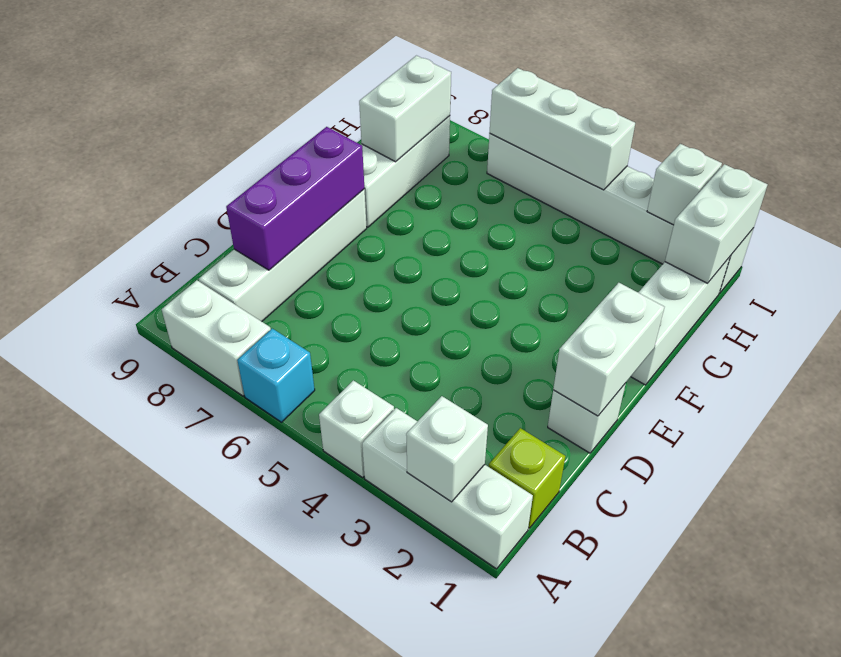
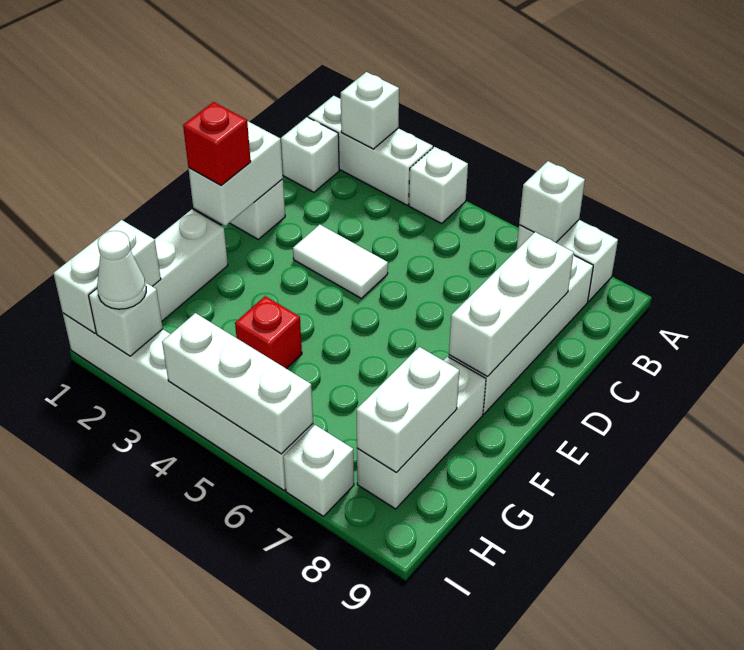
cyan brick A6 level 1 -> none
none -> white brick A7 level 2
lime brick B1 level 1 -> white brick B1 level 1
purple brick C8:E8 level 2 -> white brick C8:E8 level 2
none -> white tile D3:D4 level 1
none -> red brick E1 level 3
none -> red brick G4 level 1
none -> white cone I2 level 3
none -> white brick I7 level 1

